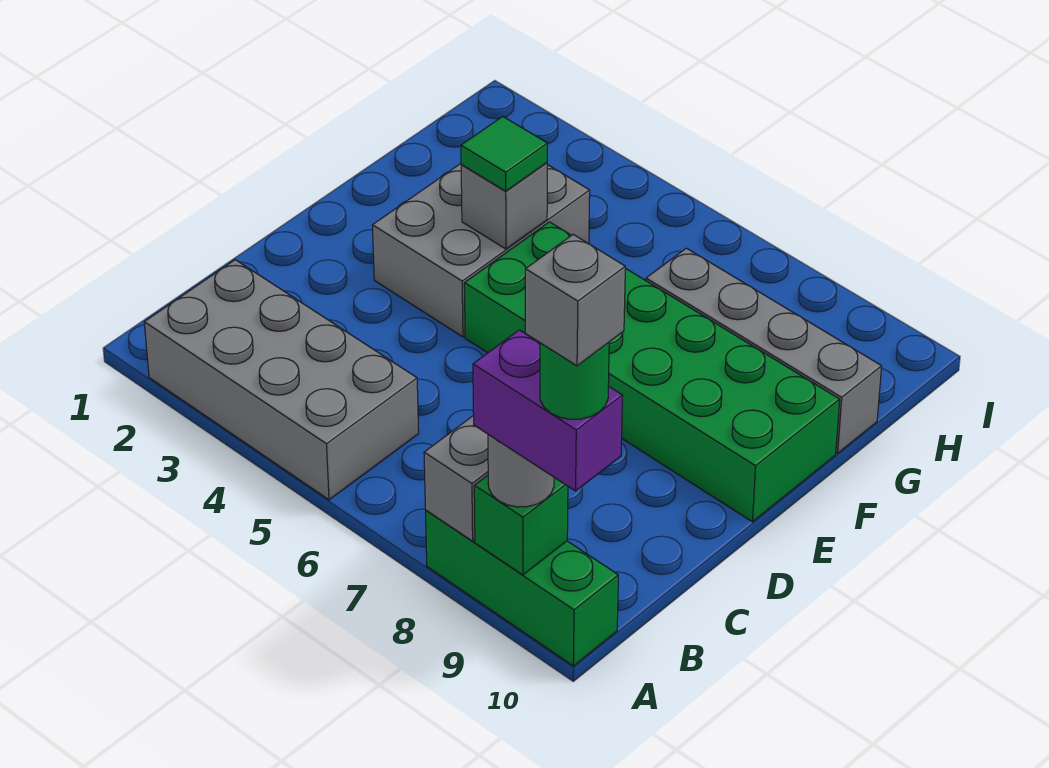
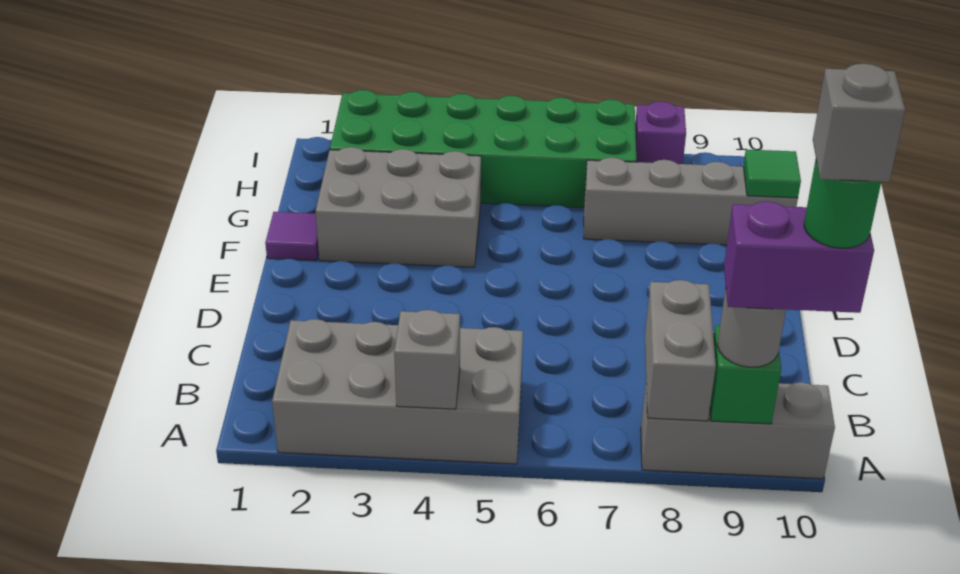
green brick A8:A10 level 1 -> grey brick A8:A10 level 1
grey brick E3:G4 level 1 -> grey brick F2:G4 level 1
green brick E5:F10 level 1 -> green brick H2:I7 level 1
none -> purple tile F1 level 1
grey brick F4 level 2 -> grey brick A4 level 2
green tile F4 level 3 -> green tile G10 level 2
none -> purple brick I8 level 1

